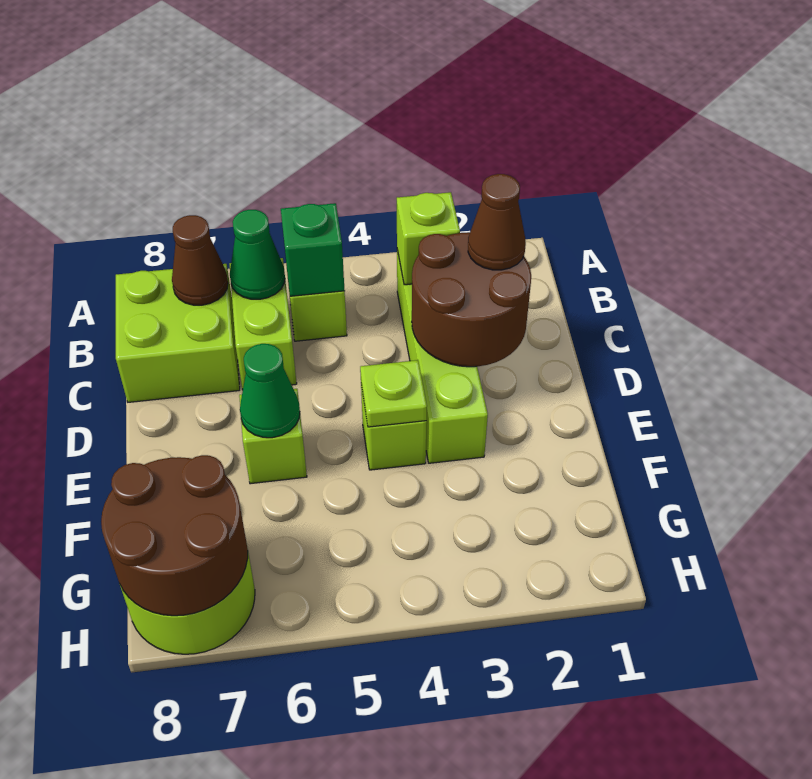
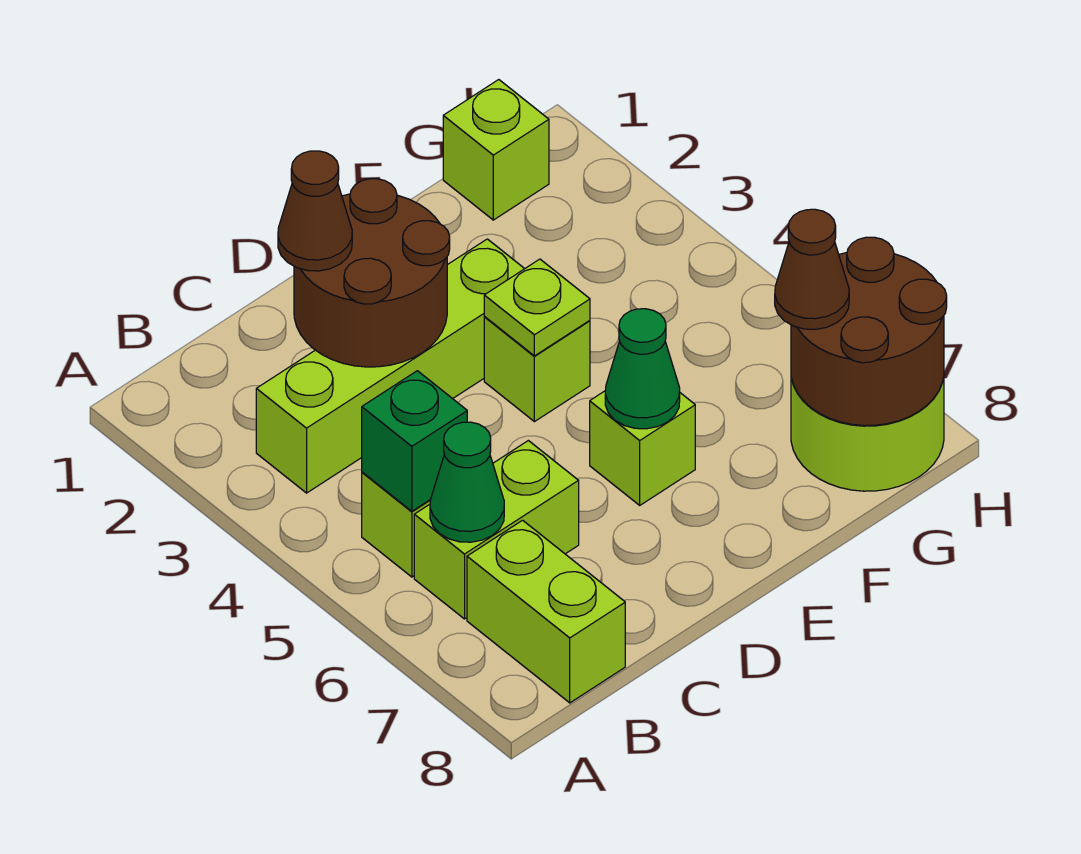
lime brick B3 level 2 -> lime brick G1 level 1
lime brick B7:C8 level 1 -> lime brick B7:B8 level 1
brown cone B7 level 2 -> brown cone G7 level 3

